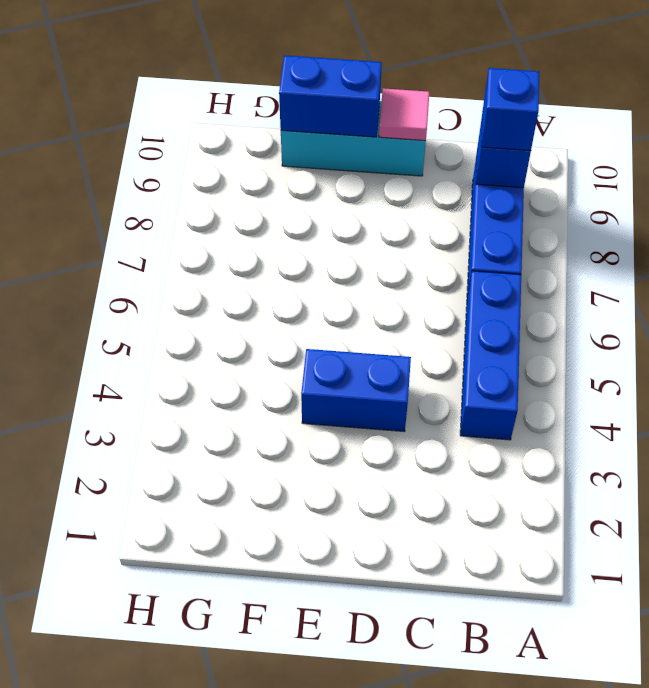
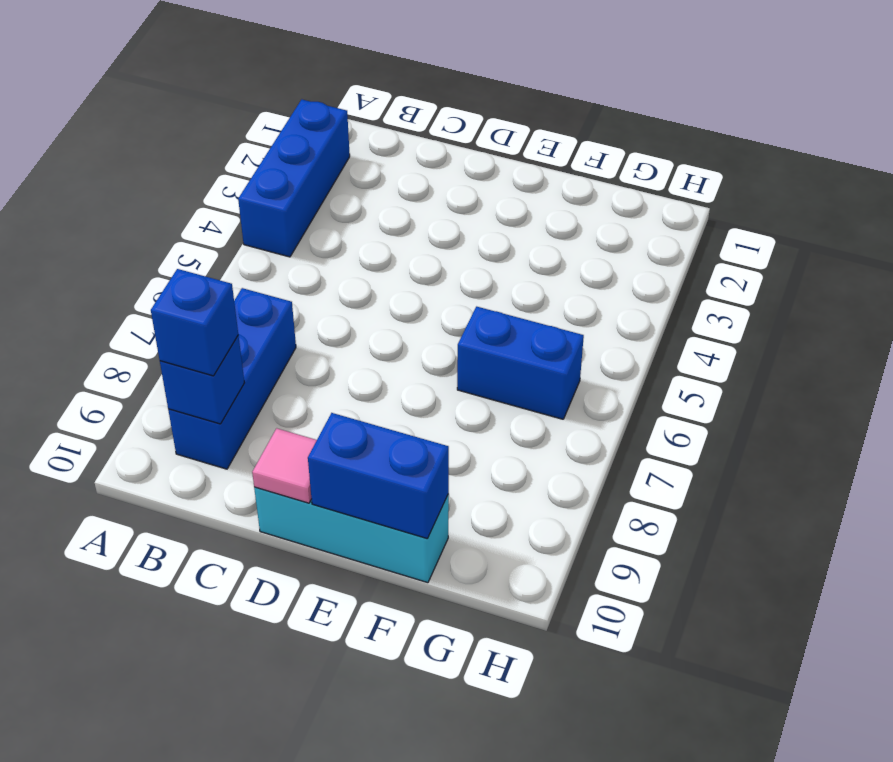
blue brick B4:B6 level 1 -> blue brick A2:A4 level 1
blue brick D4:E4 level 1 -> blue brick F6:G6 level 1

